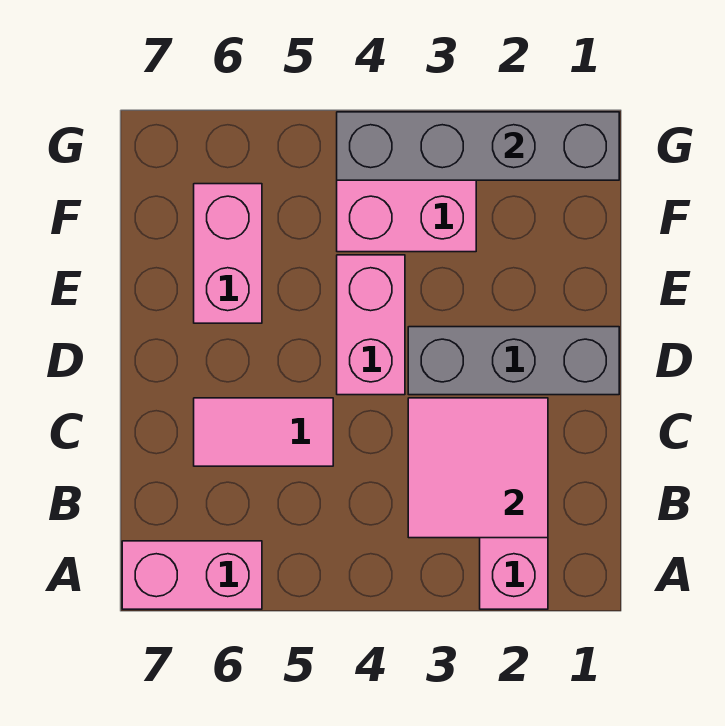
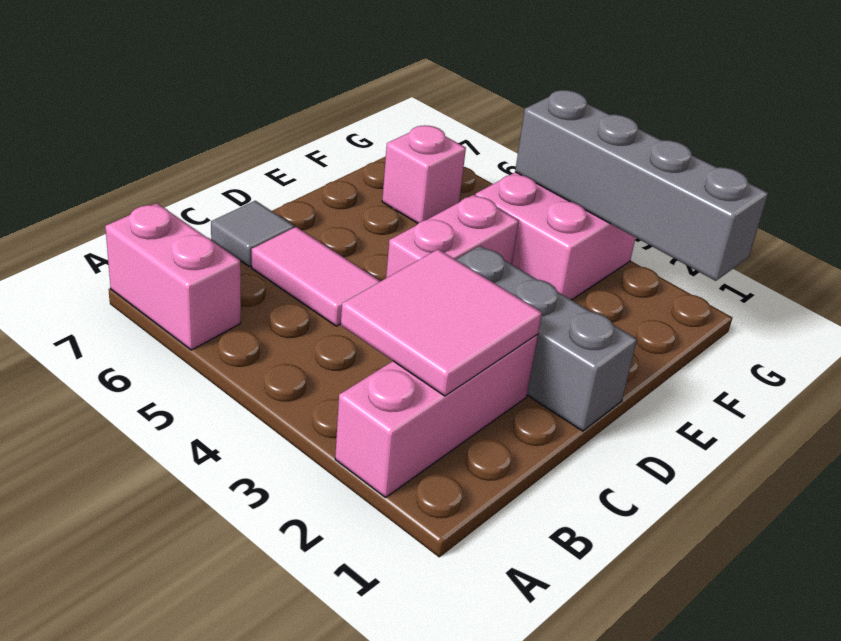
none -> grey tile C7 level 1
pink brick E6:F6 level 1 -> pink brick F6 level 1

